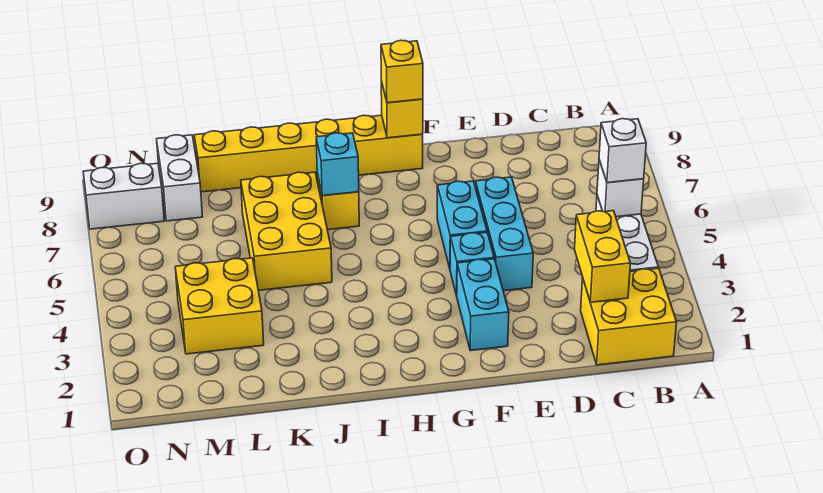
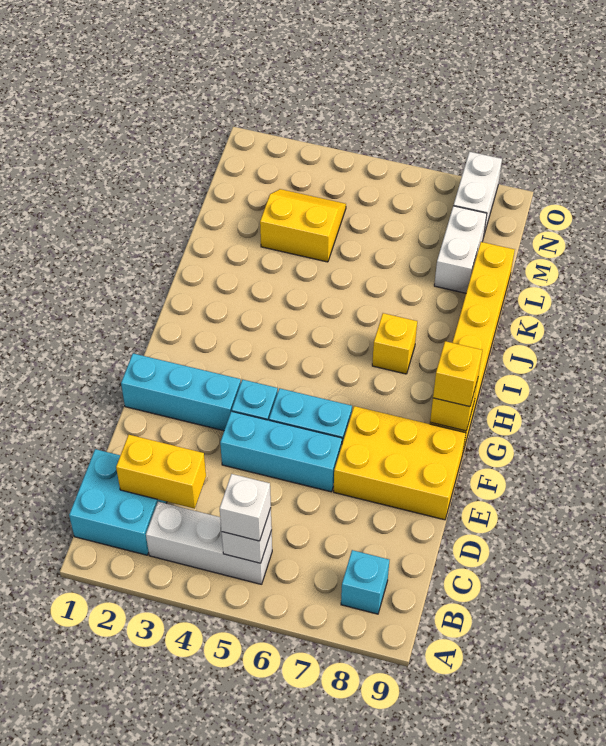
yellow brick B1:C2 level 1 -> cyan brick B1:C2 level 1
cyan brick F2:F3 level 1 -> cyan brick F1:F3 level 1
cyan brick I7 level 2 -> cyan brick B8 level 1
yellow brick J5:K7 level 1 -> yellow brick E7:F9 level 1
yellow brick L3:M4 level 1 -> yellow slope L3:M4 level 1 top L
white brick M8:M9 level 1 -> white brick L8:M8 level 1

